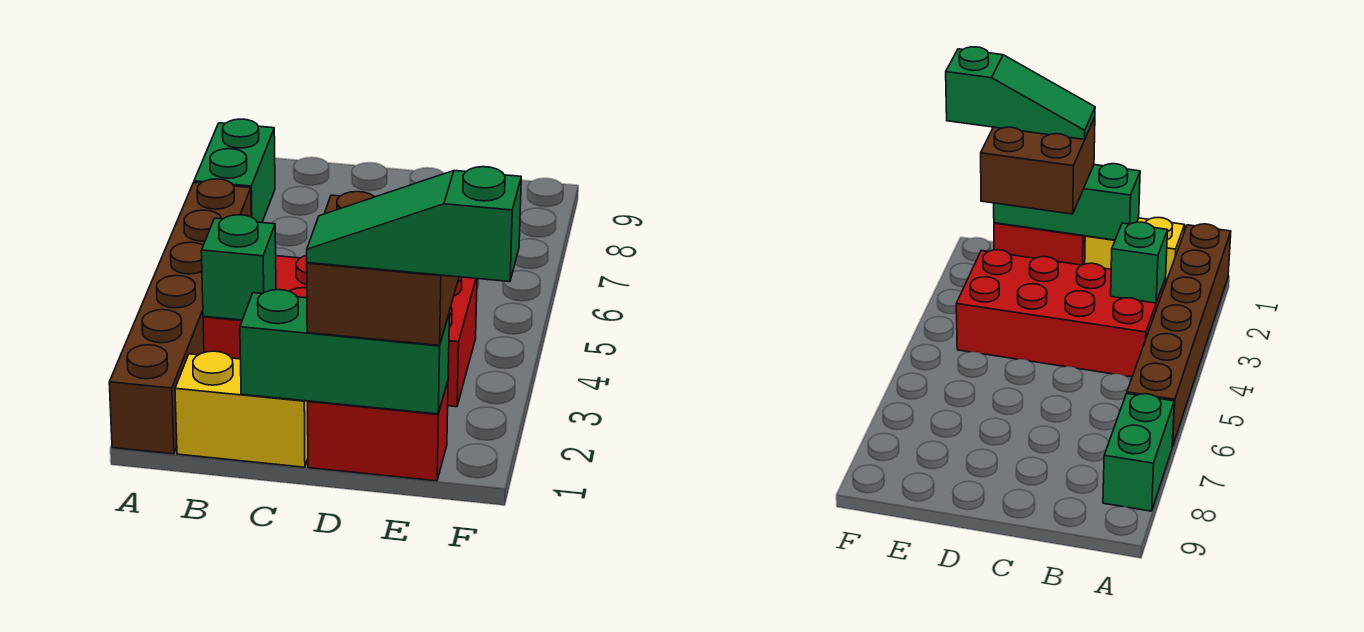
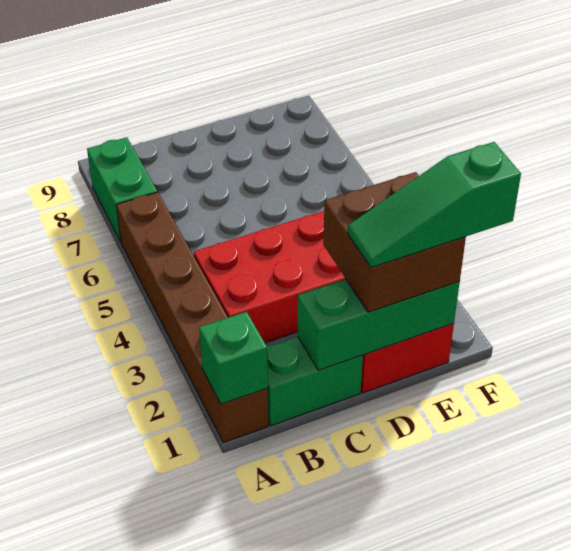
yellow brick B1:C1 level 1 -> green brick B1:C1 level 1
green brick B3 level 2 -> green brick A1 level 2

